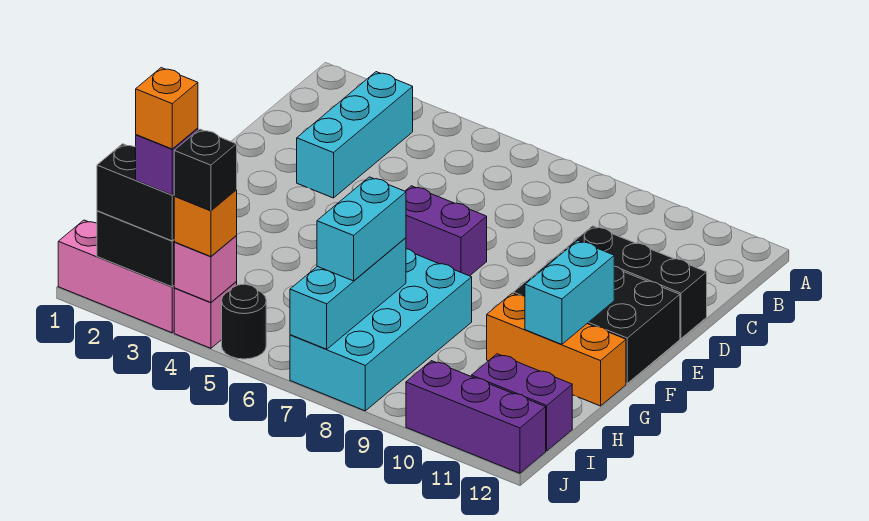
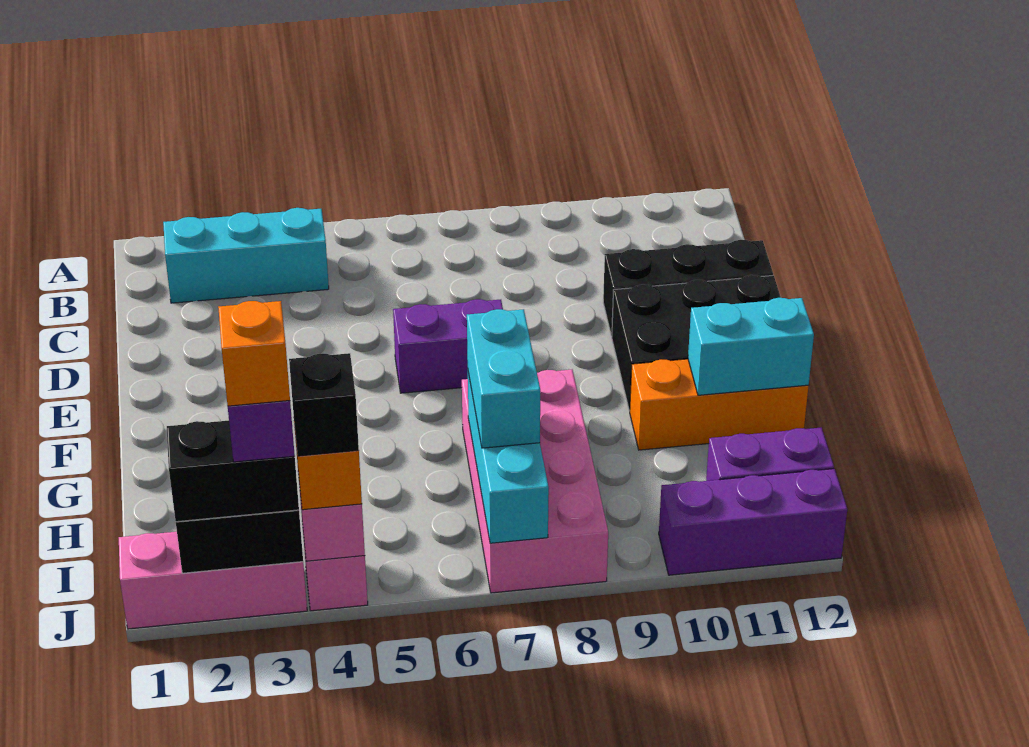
cyan brick B3:D3 level 1 -> cyan brick B2:B4 level 1
cyan brick F11:G11 level 2 -> cyan brick G11:G12 level 2
cyan brick G7:J8 level 1 -> pink brick G7:J8 level 1
black round brick J5 level 1 -> none

